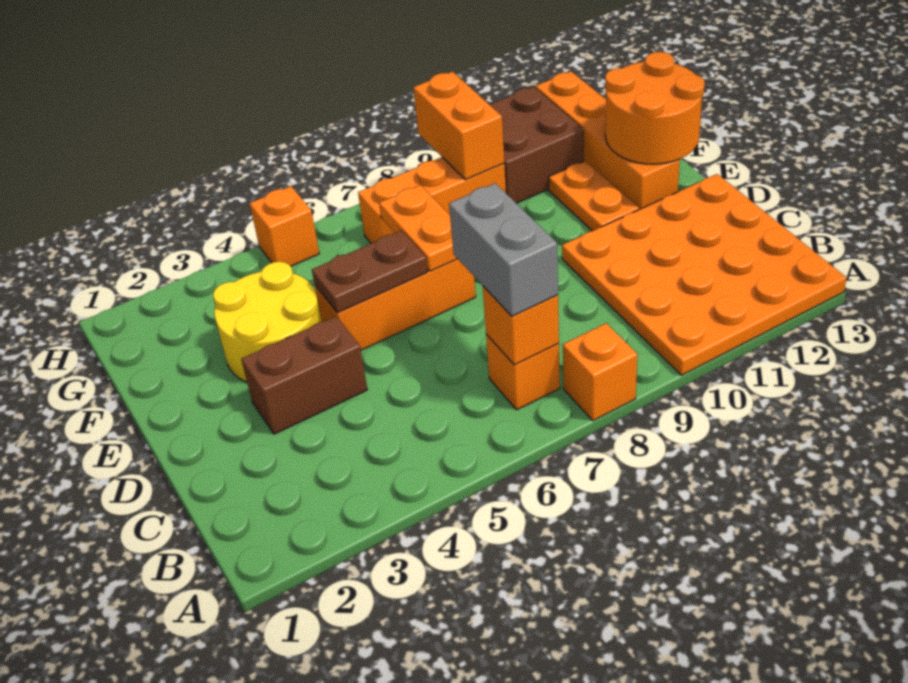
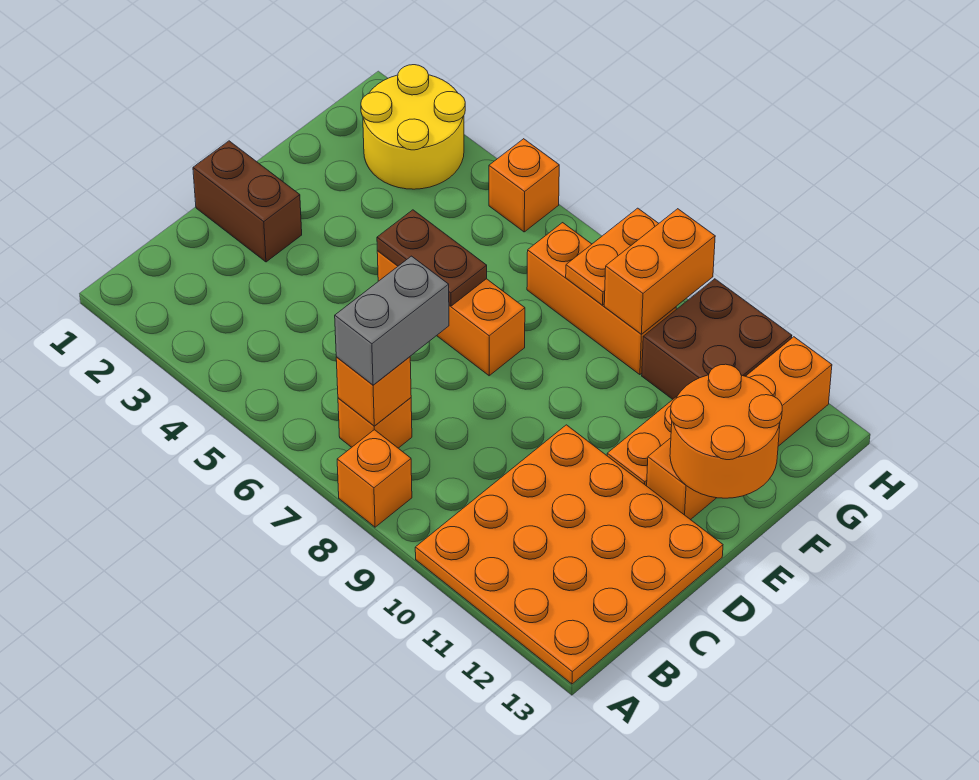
brown brick D3:D4 level 1 -> brown brick D1:D2 level 1
yellow round brick E3:F4 level 1 -> yellow round brick G2:H3 level 1
orange plate E7:F7 level 2 -> orange plate G8:H8 level 2

